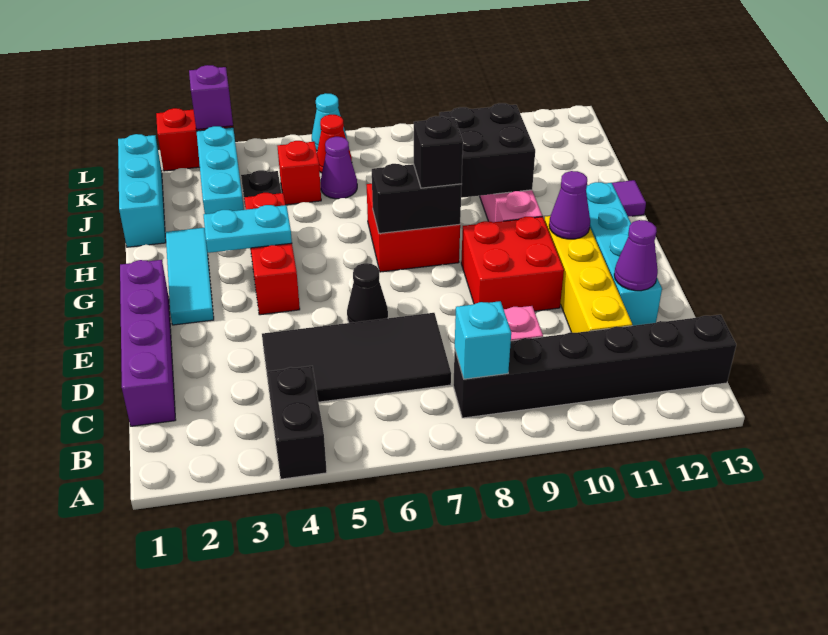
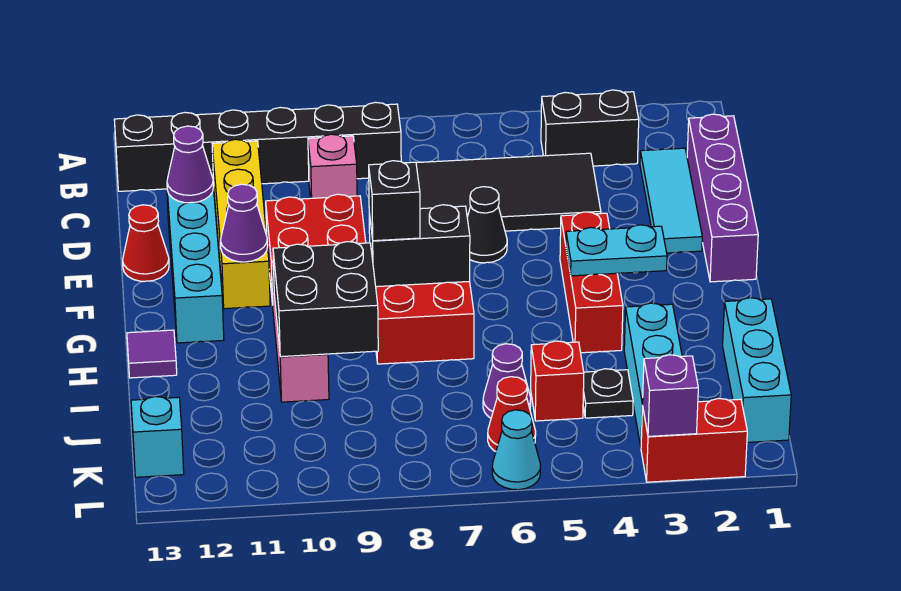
black brick A4:B4 level 1 -> black brick B3:B4 level 1
cyan brick B8 level 2 -> cyan brick K13 level 1
none -> red cone E13 level 1
cyan tile F2:H2 level 1 -> cyan tile C2:E2 level 1

